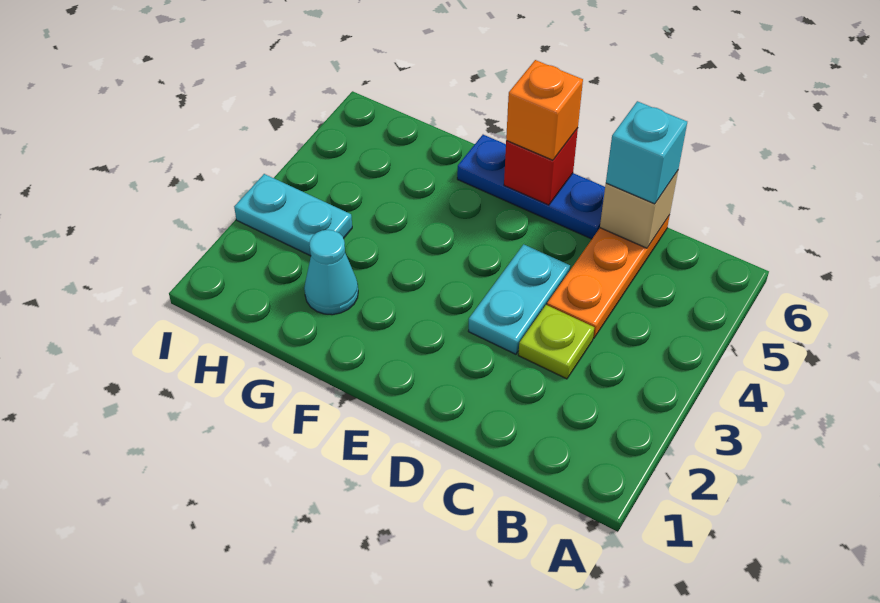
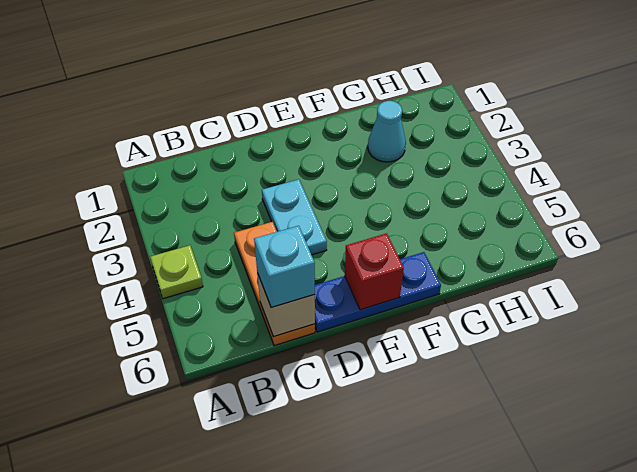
lime plate C3 level 1 -> lime plate A4 level 1
orange brick E6 level 3 -> none
cyan plate H3:I3 level 1 -> none

